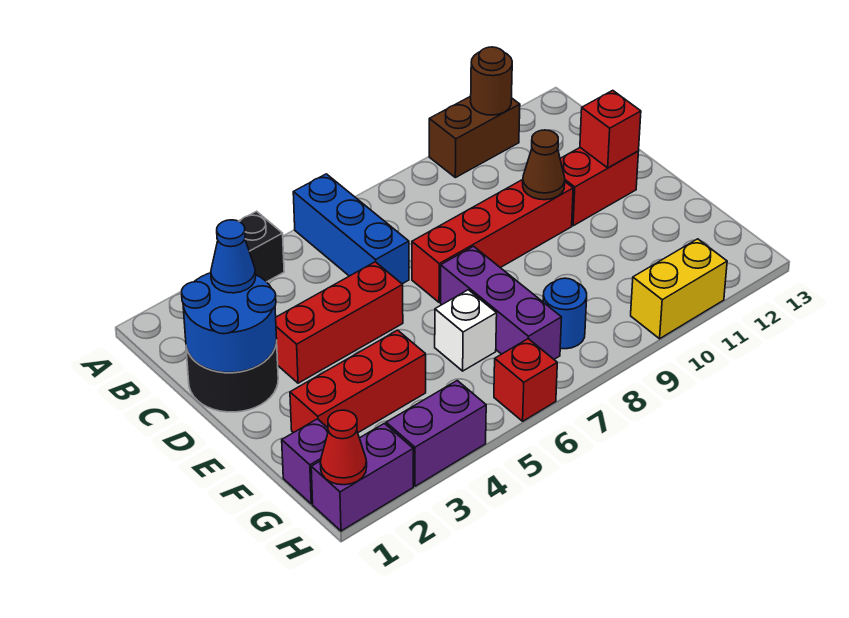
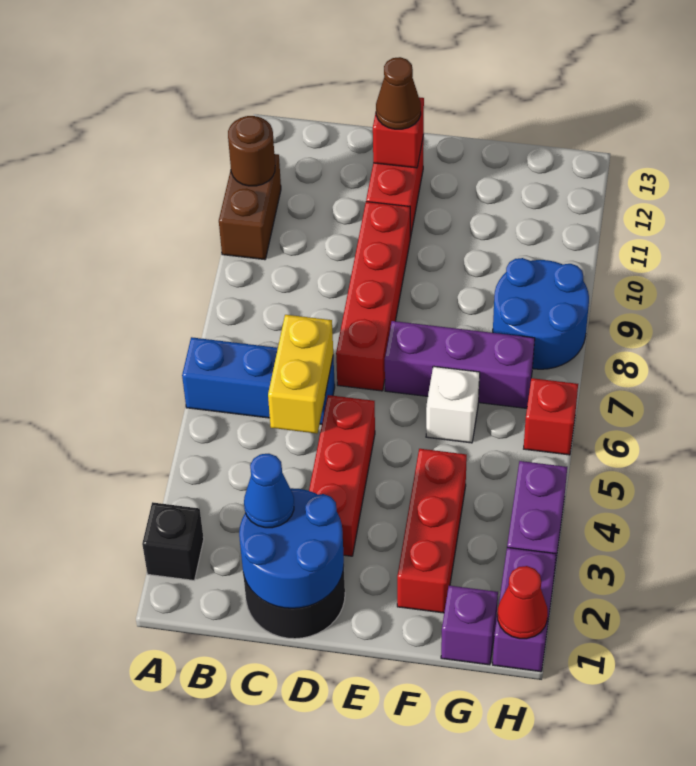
black brick A4 level 1 -> black brick A2 level 1
brown cone D10 level 2 -> brown cone D12 level 3
blue round brick G8 level 1 -> blue round brick G8:H9 level 1
yellow brick H10:H11 level 1 -> yellow brick C5:C6 level 2

